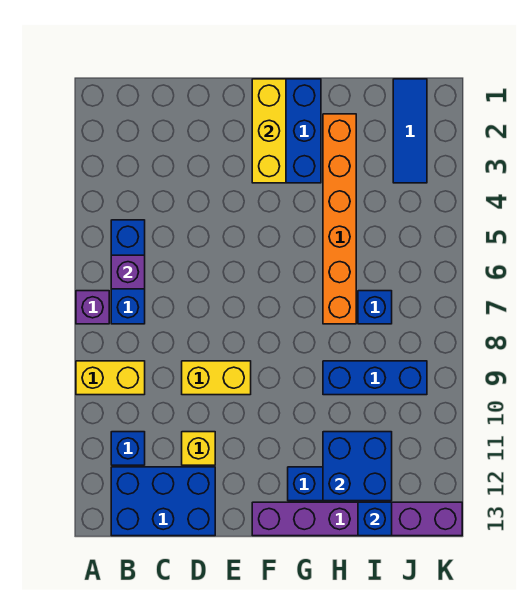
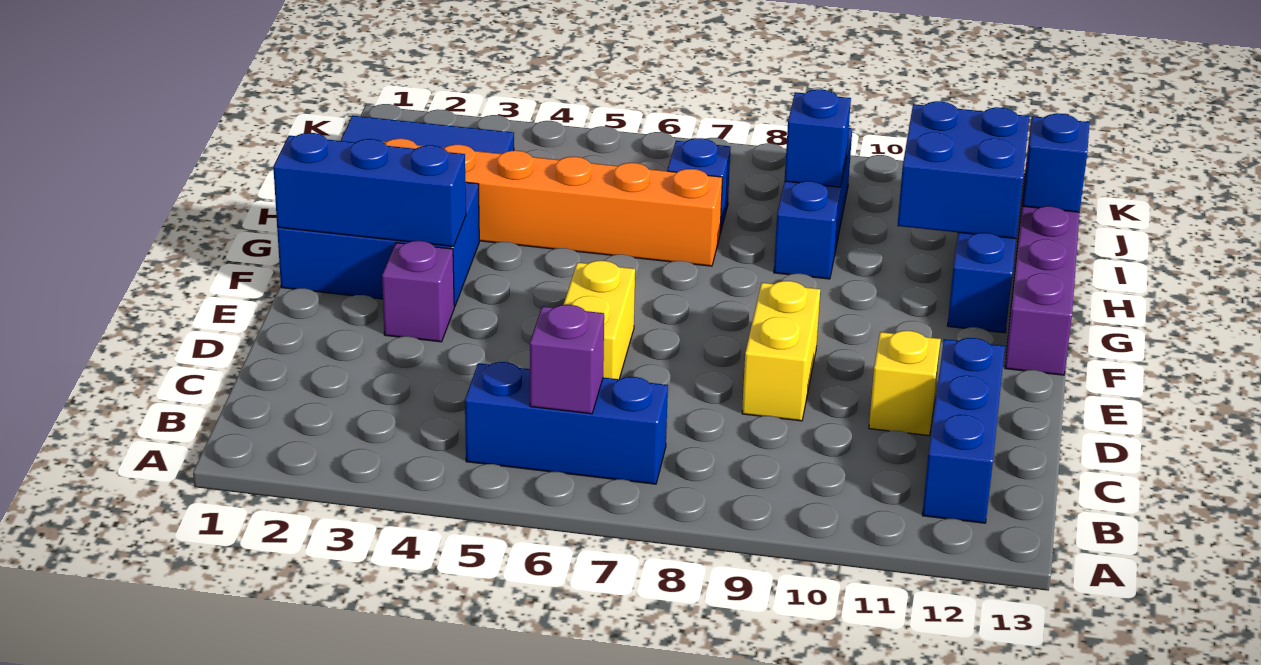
purple brick A7 level 1 -> purple brick E3 level 1
yellow brick A9:B9 level 1 -> yellow brick D6:E6 level 1
blue brick B11 level 1 -> blue brick I9 level 2
blue brick B12:D13 level 1 -> blue brick B12:D12 level 1
yellow brick F1:F3 level 2 -> blue brick F1:F3 level 2

